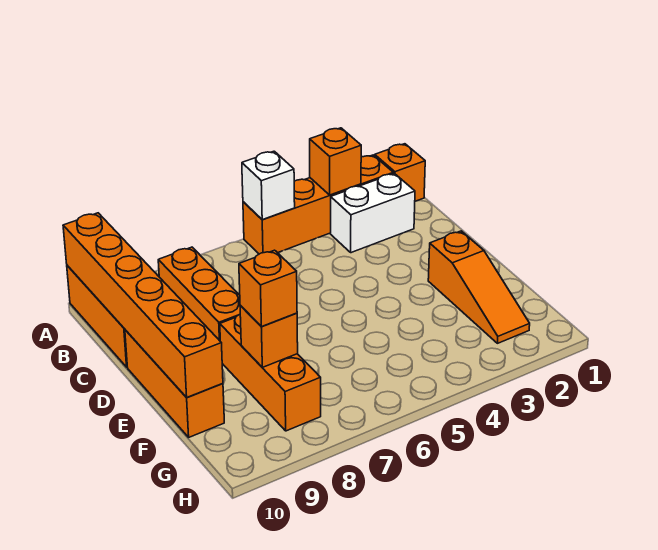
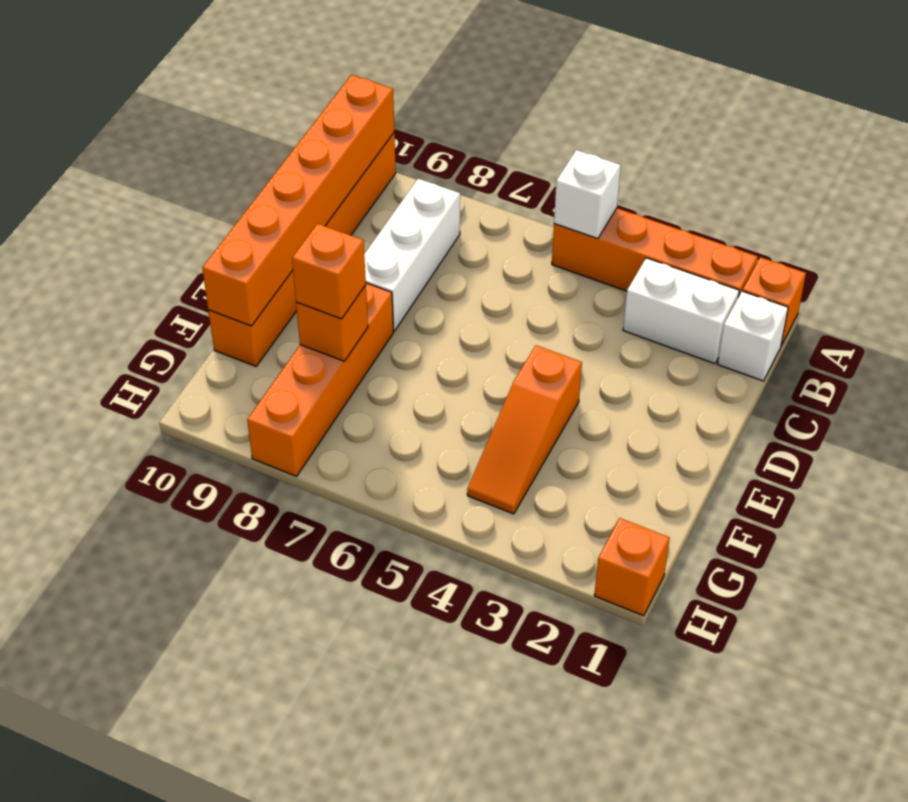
orange brick A3 level 2 -> orange brick H1 level 1
none -> white brick B1 level 1
orange brick B8:D8 level 1 -> white brick B8:D8 level 1
orange slope E2:G2 level 1 top E -> orange slope E4:G4 level 1 top E
orange brick E8:G8 level 1 -> orange brick E8:H8 level 1

